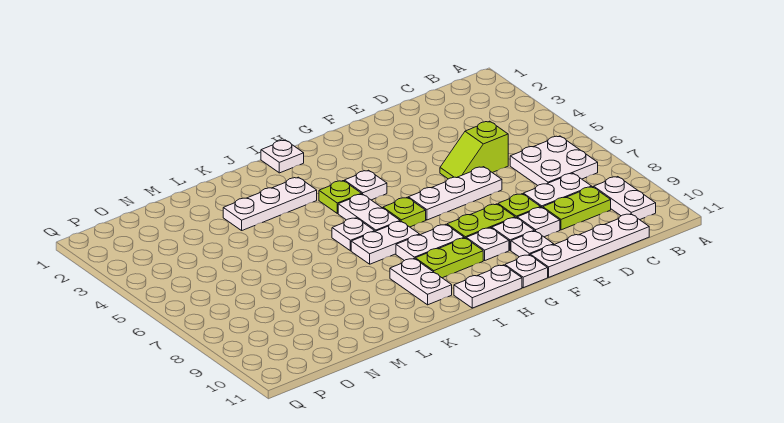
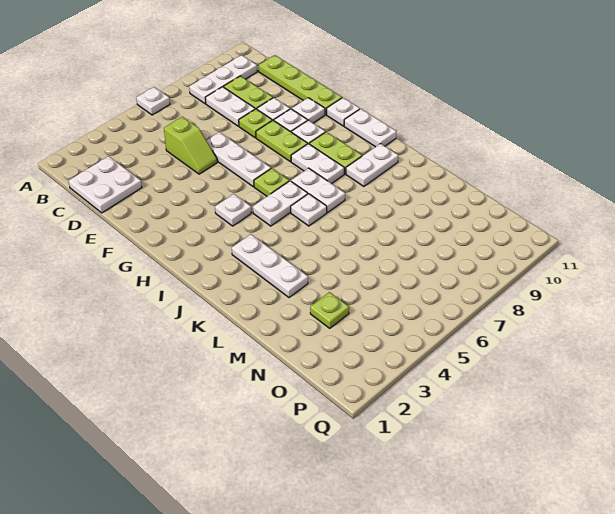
white plate B6:C7 level 1 -> white plate C1:D2 level 1
white plate B9:B10 level 1 -> white plate B8:B10 level 1
white plate C11:F11 level 1 -> lime plate C11:F11 level 1
white plate I1 level 1 -> white plate A6 level 1
lime plate I4 level 1 -> lime plate N3 level 1

